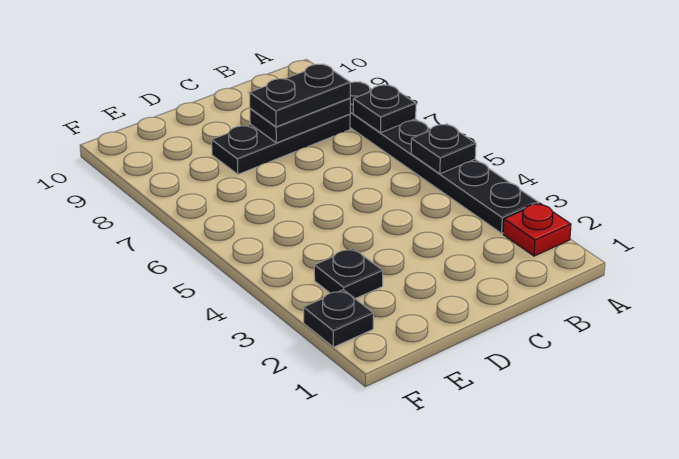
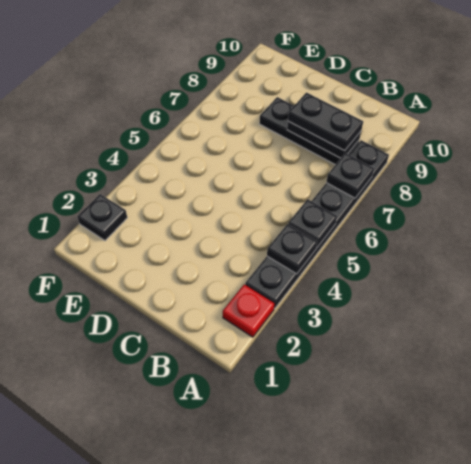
black plate E3 level 1 -> black plate A4 level 2

